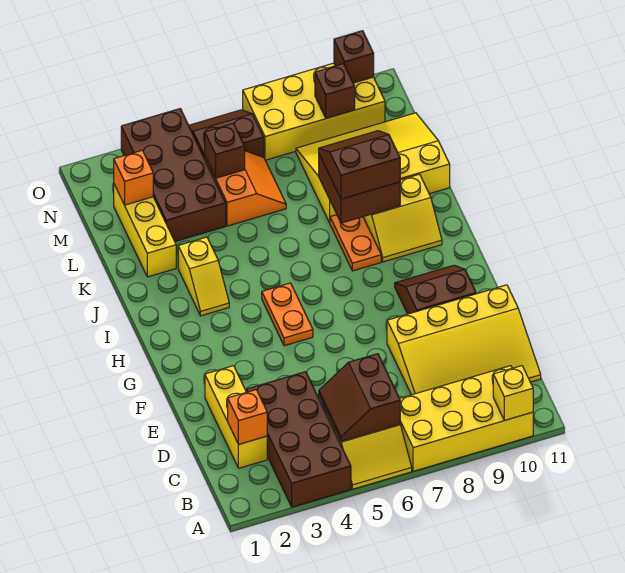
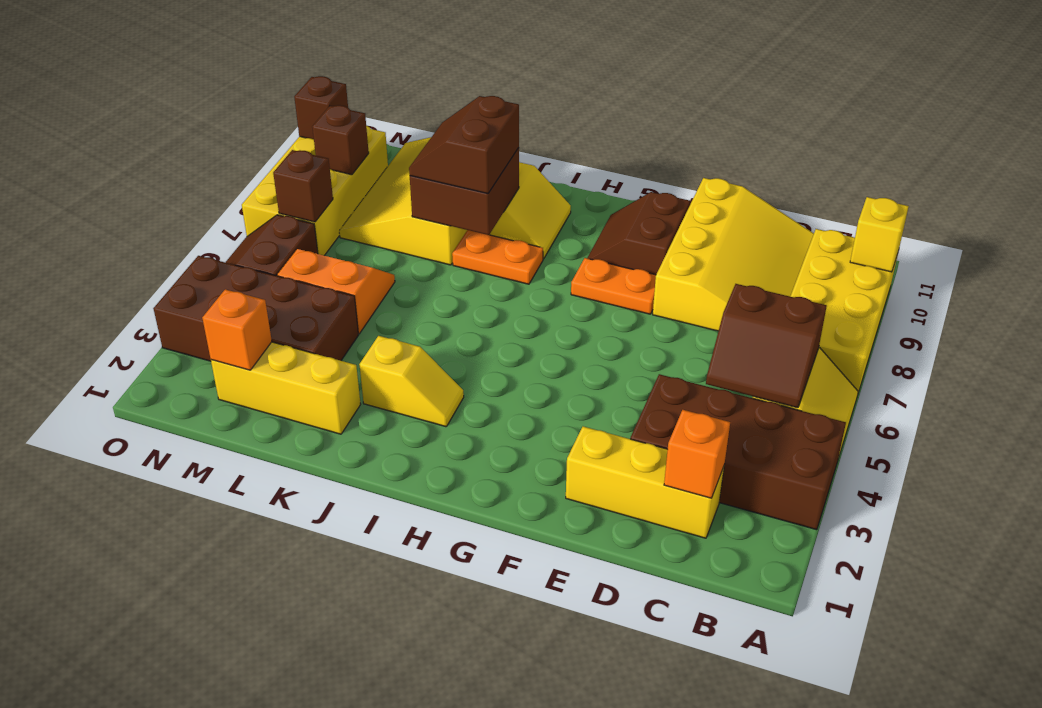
orange plate G5:H5 level 1 -> orange plate F8:G8 level 1
brown brick M5 level 2 -> brown brick N7 level 2

